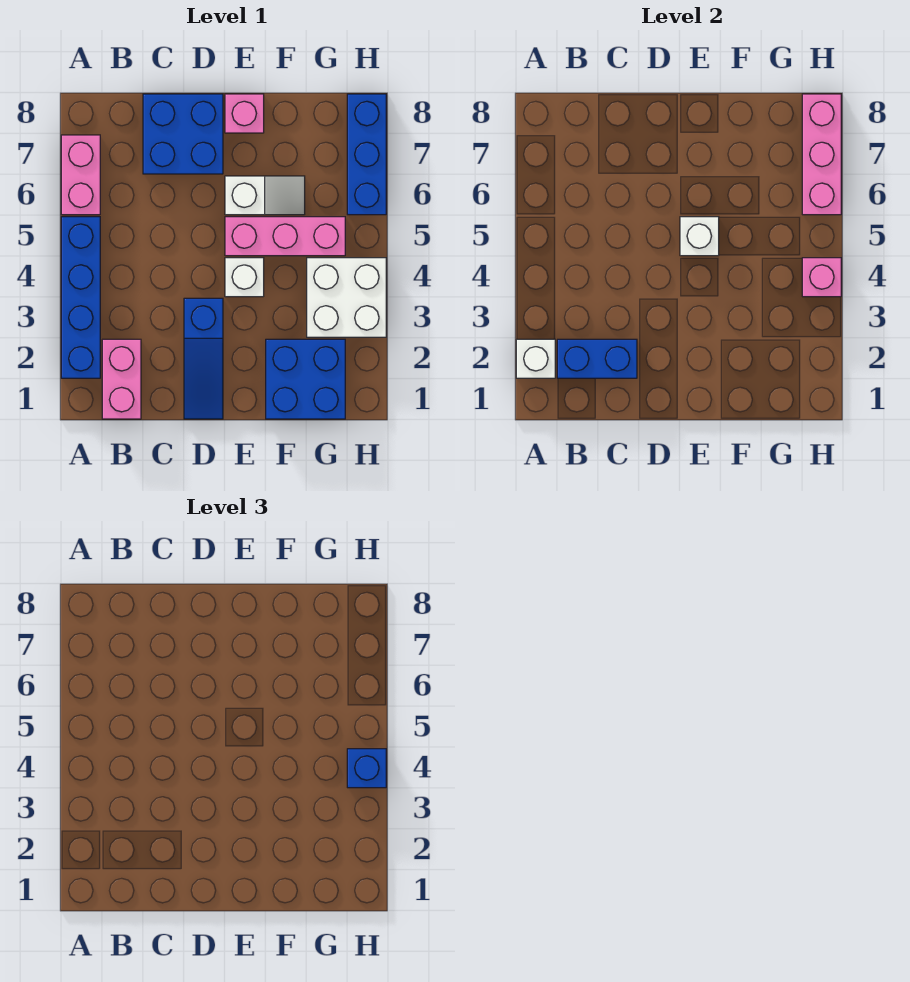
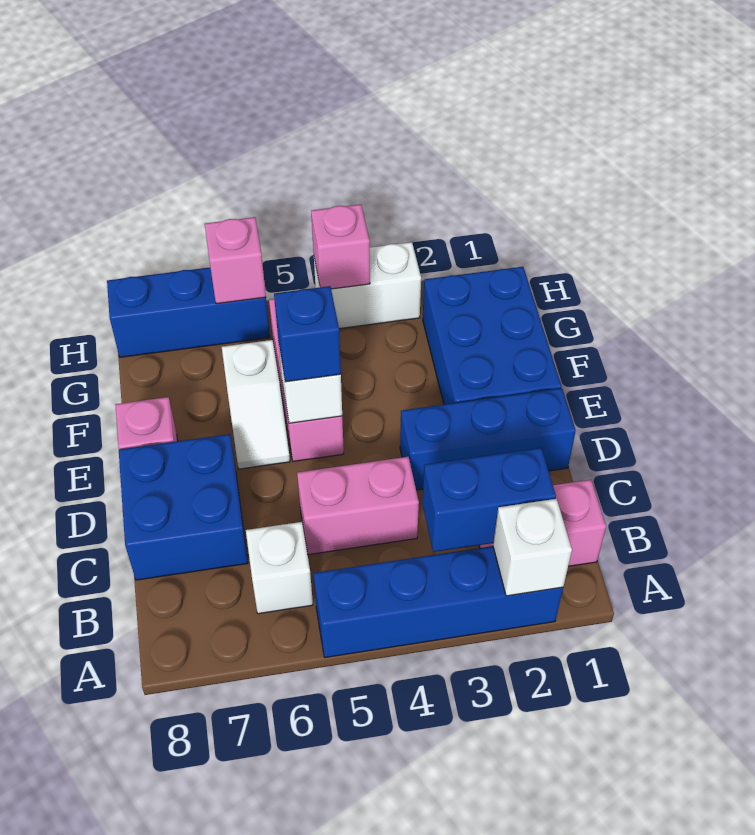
pink brick A6:A7 level 1 -> pink brick C4:C5 level 1
blue brick B2:C2 level 2 -> blue brick B2:B3 level 2
blue slope D1:D3 level 1 top 3 -> blue brick D1:D3 level 1
white brick E4 level 1 -> white brick B6 level 1
white slope E6:F6 level 1 top E -> white slope E6:F6 level 1 top F
blue brick F1:G2 level 1 -> blue brick E1:G2 level 1
white brick G3:H4 level 1 -> white brick H3:H4 level 1
blue brick H4 level 3 -> blue brick E5 level 3
pink brick H6:H8 level 2 -> pink brick H6 level 2

